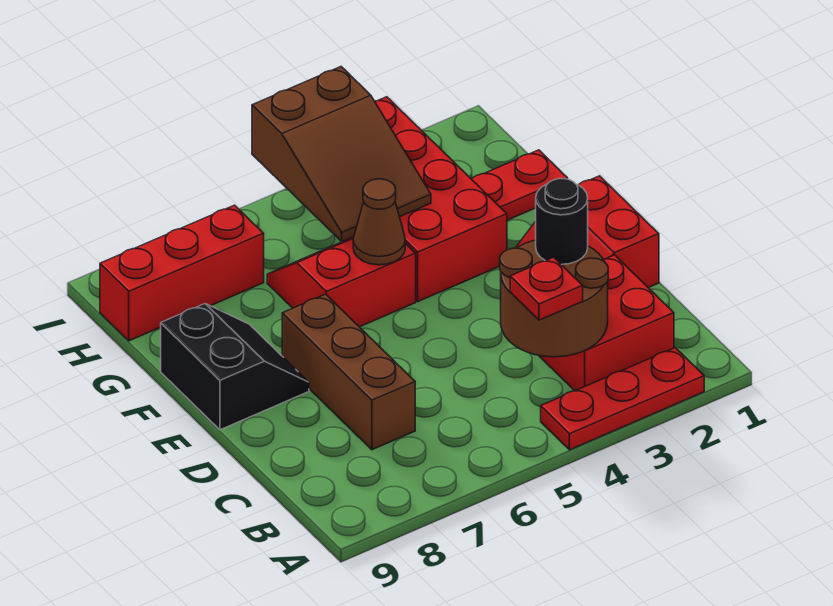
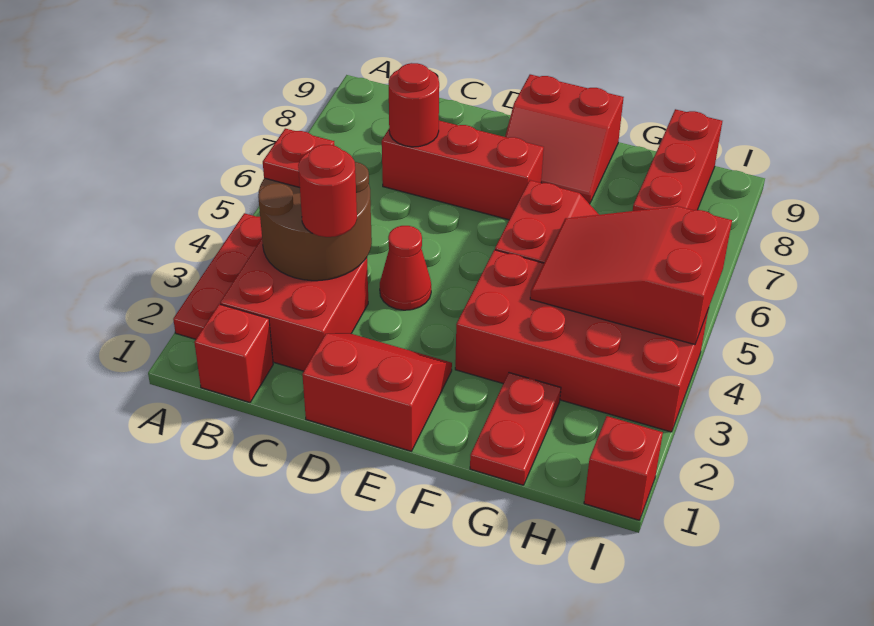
none -> red brick B1 level 1
black round brick C3 level 3 -> red round brick C3 level 3
brown brick C7:E7 level 1 -> red brick C7:E7 level 1
none -> red round brick C7 level 2
none -> red cone D4 level 1
black slope E8:F9 level 1 top 9 -> red slope E8:F9 level 1 top 9
brown cone F5 level 2 -> none
brown slope G4:I5 level 2 top I -> red slope G4:I5 level 2 top I
none -> red brick I1 level 1

